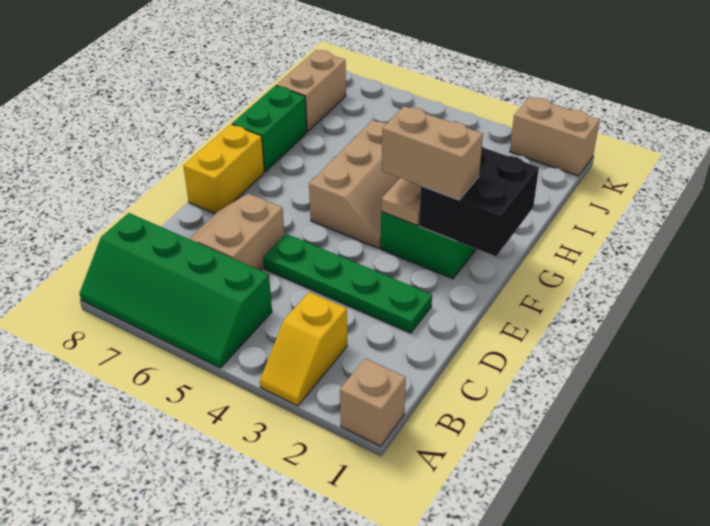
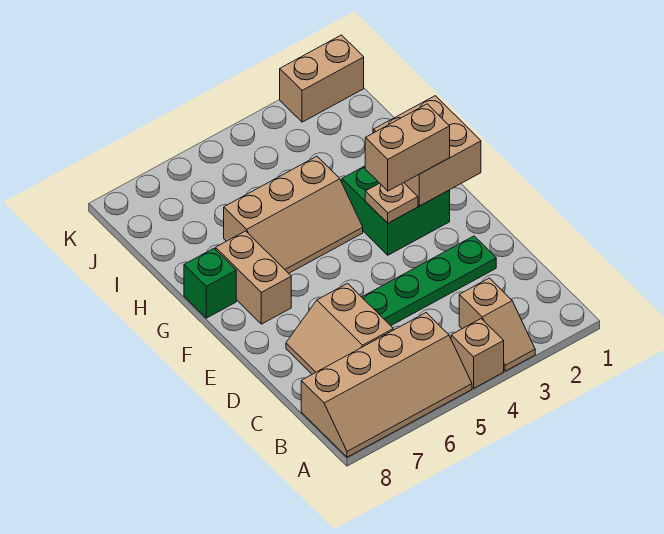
tan brick A1 level 1 -> tan brick A4 level 1
yellow slope A3:B3 level 1 top B -> tan slope A3:B3 level 1 top B
green slope A5:B8 level 1 top B -> tan slope A5:B8 level 1 top B
yellow brick E8:F8 level 1 -> none
black brick F1:G2 level 2 -> tan brick F1:G2 level 2
tan slope F4:H5 level 1 top 5 -> tan slope G4:H6 level 1 top H
green brick G8:H8 level 1 -> green brick G8 level 1
tan brick I8:J8 level 1 -> tan brick F7:G7 level 1

